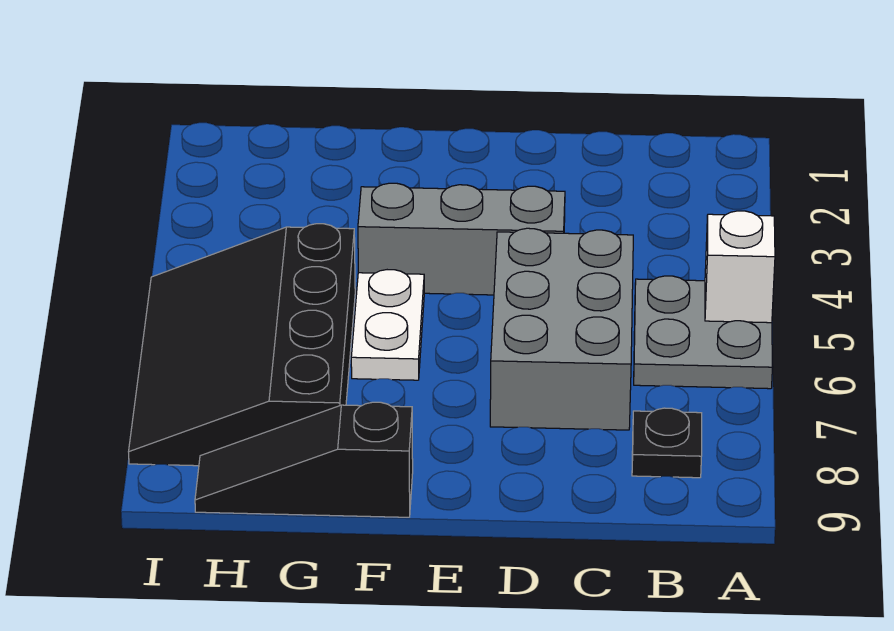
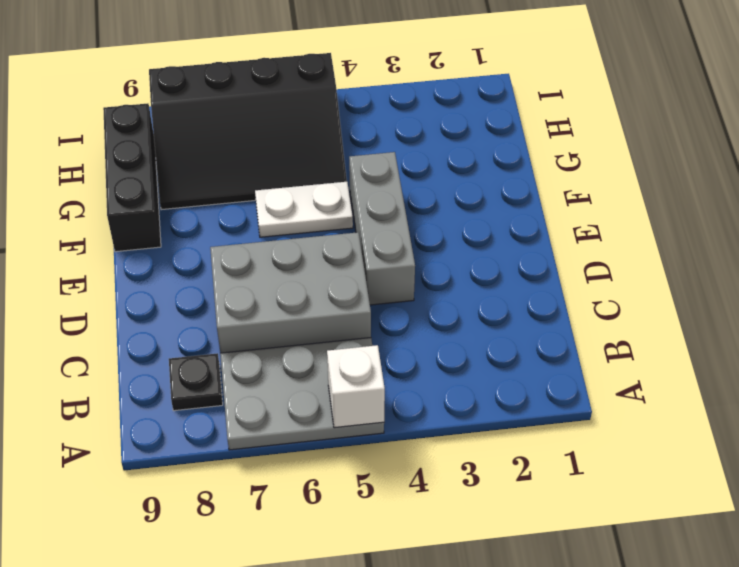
grey plate A5:B6 level 1 -> grey plate A5:B7 level 1
black slope F9:H9 level 1 top F -> black brick F9:H9 level 1
black slope G5:I8 level 1 top G -> black slope G5:I8 level 1 top I

